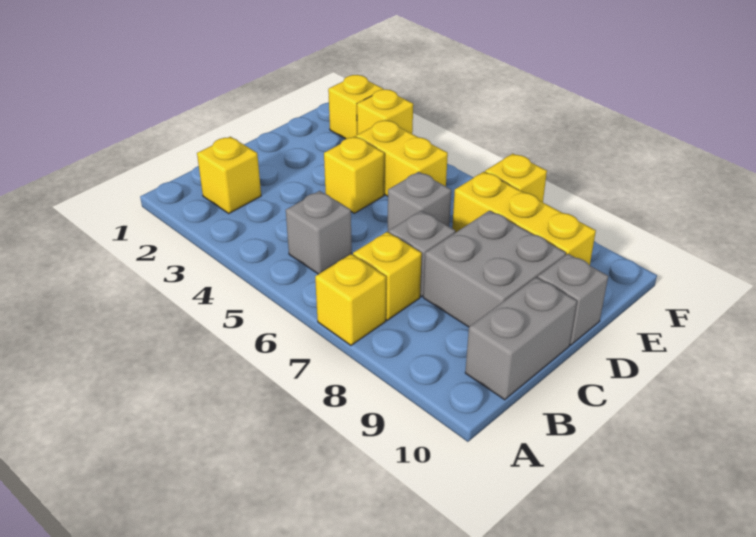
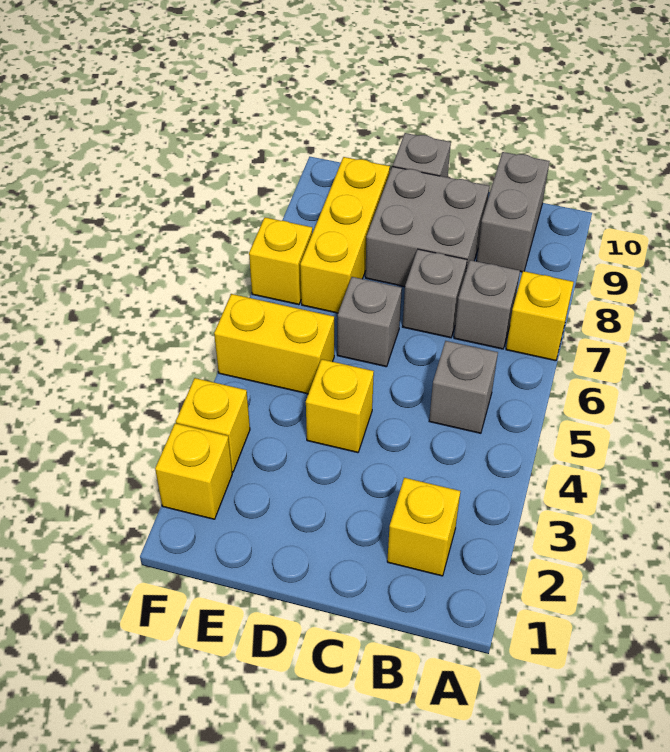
yellow brick B7 level 1 -> grey brick B7 level 1
grey brick B10:C10 level 1 -> grey brick B9:B10 level 1
yellow brick E4:E5 level 1 -> yellow brick E5:F5 level 1

